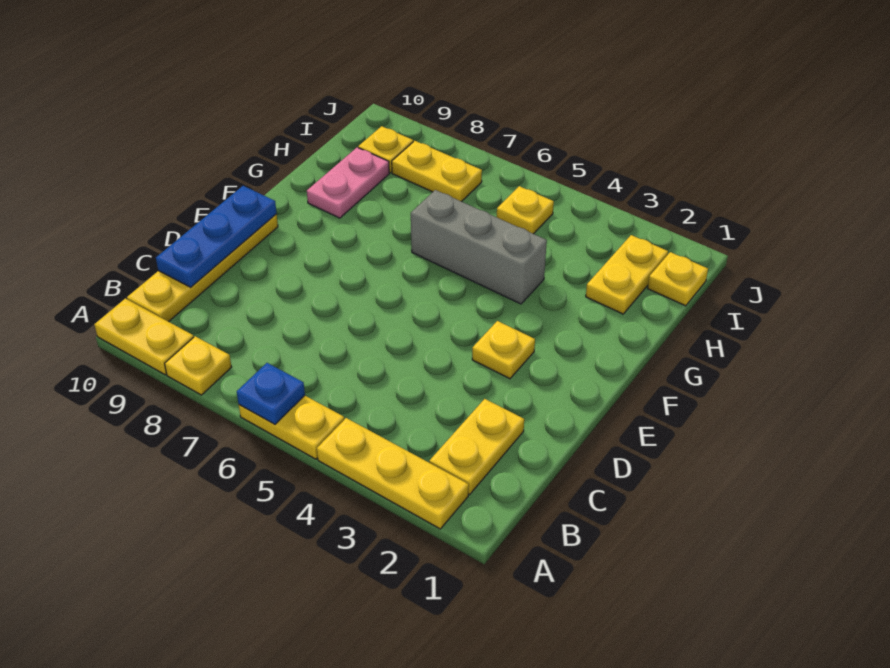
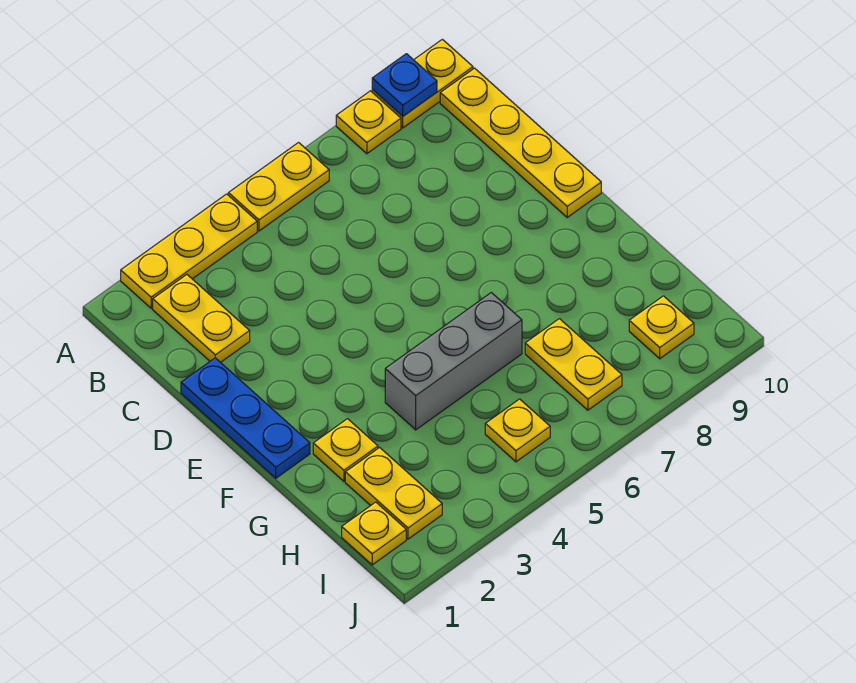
blue plate A6 level 2 -> blue plate A9 level 2
blue plate C10:E10 level 2 -> blue plate D1:F1 level 1
yellow plate E3 level 1 -> yellow plate G2 level 1
pink plate G9:H9 level 1 -> none
yellow plate I7:I8 level 1 -> yellow plate H7:I7 level 1

